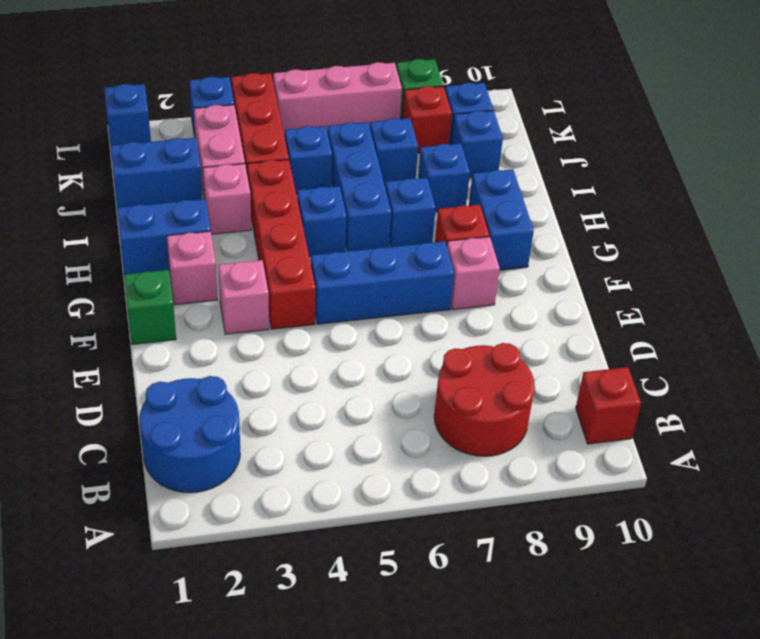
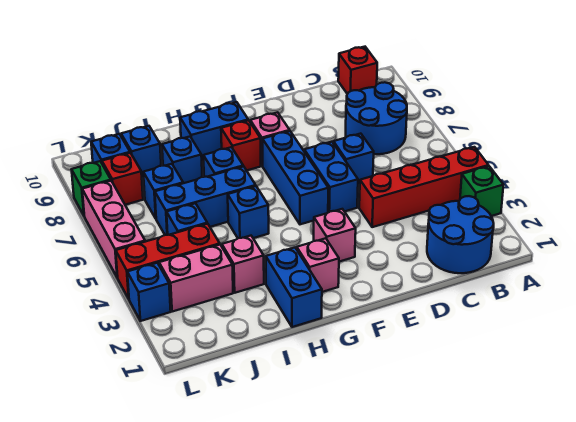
red round brick B7:C8 level 1 -> blue round brick B7:C8 level 1
green brick F1 level 1 -> green brick A3 level 1
red brick F4:I4 level 1 -> red brick A4:D4 level 1
blue brick J1:J2 level 1 -> blue brick E5:E6 level 1
blue brick L1 level 1 -> blue brick D6 level 1

